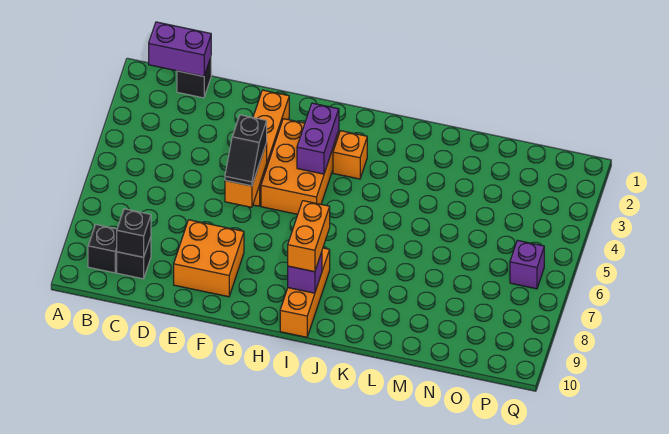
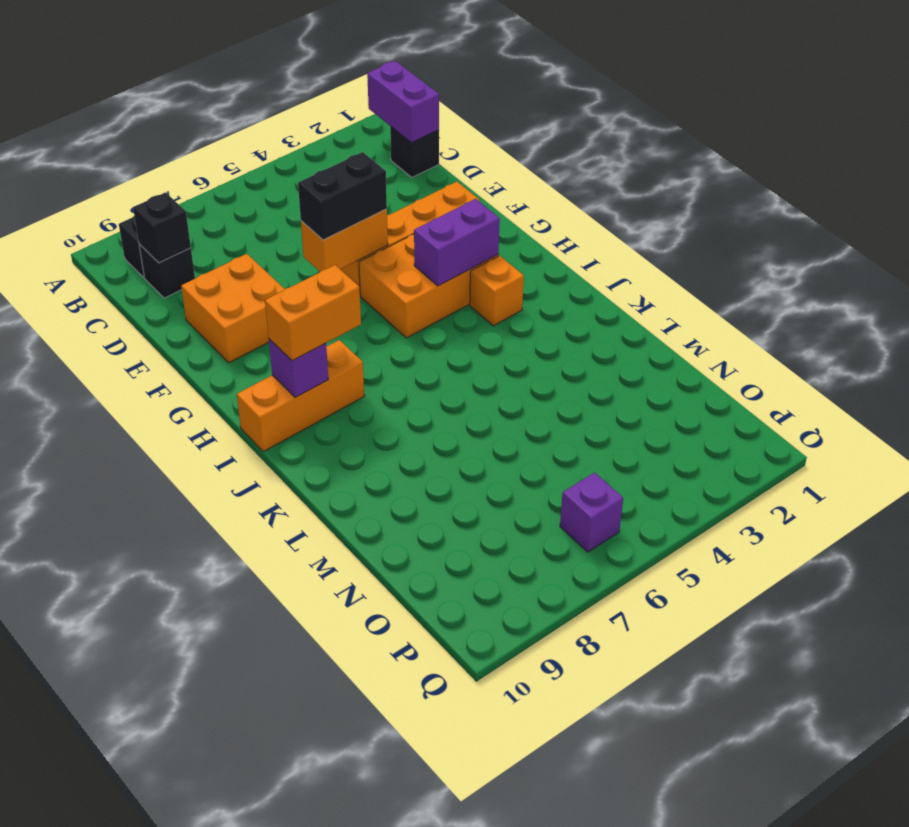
black slope F5:F6 level 3 top 5 -> black brick F5:F6 level 3

